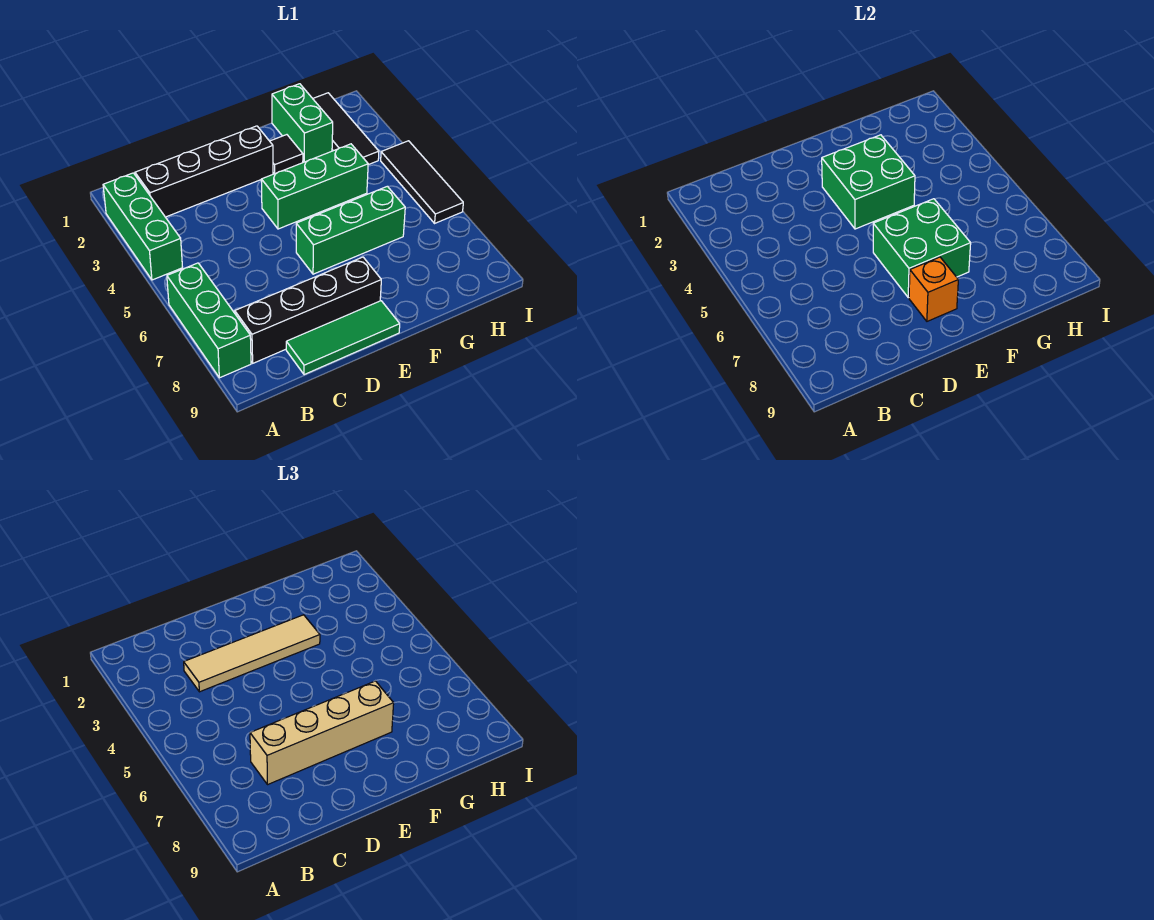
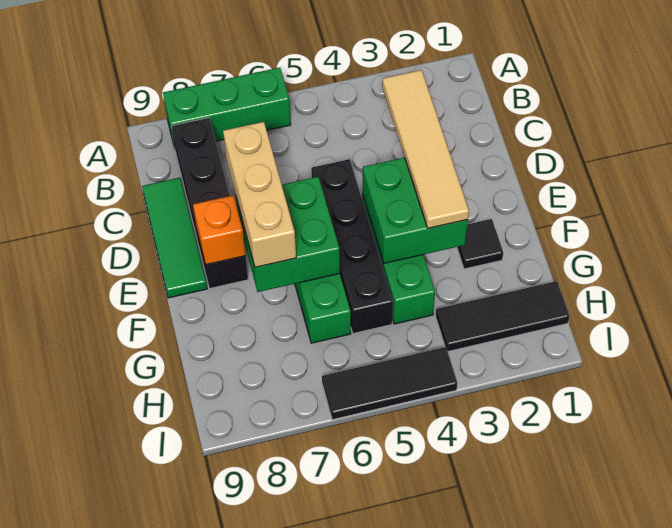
green brick A2:A4 level 1 -> none
black brick B2:E2 level 1 -> black brick D5:G5 level 1
tan brick C7:F7 level 3 -> tan brick D7:F7 level 3
green brick G1:G2 level 1 -> none

